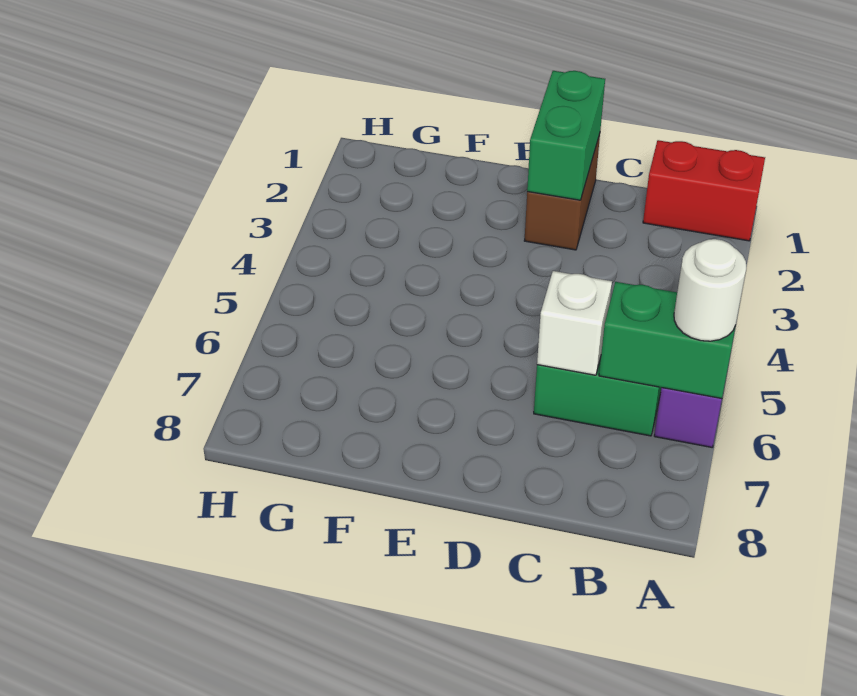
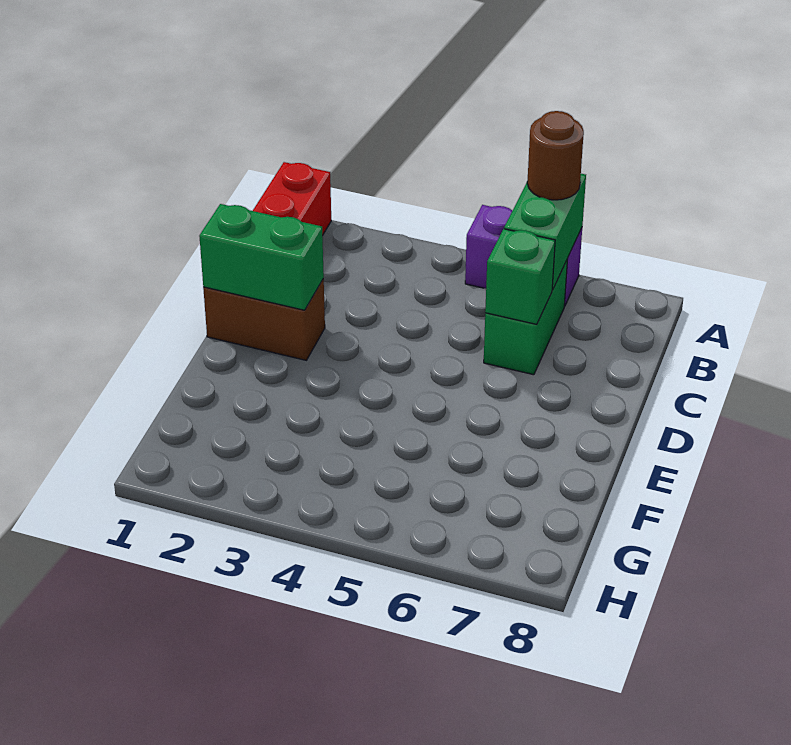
white round brick A6 level 3 -> brown round brick A6 level 3
white brick C6 level 2 -> green brick C6 level 2

